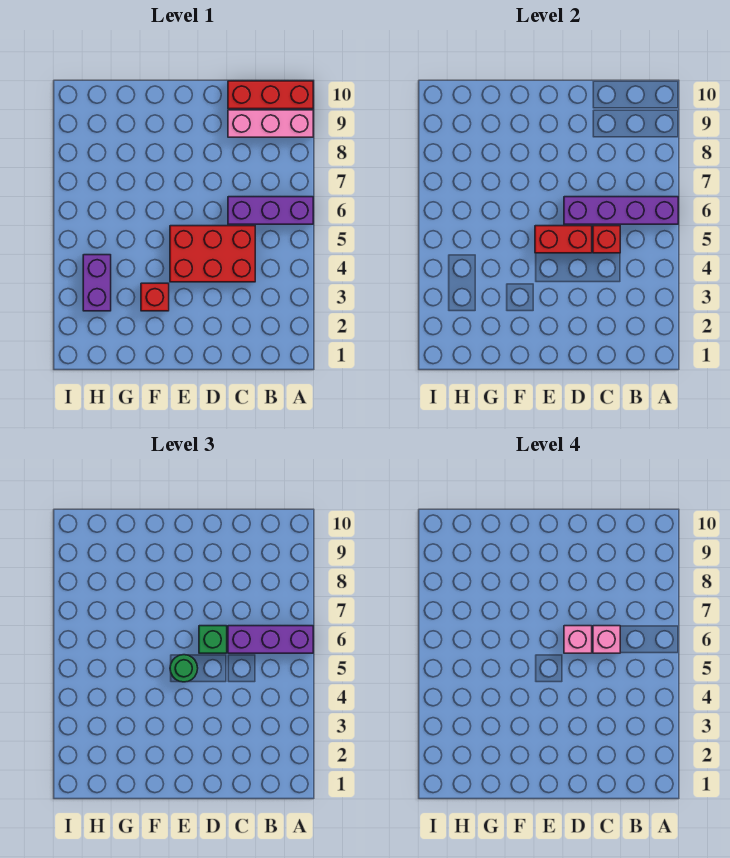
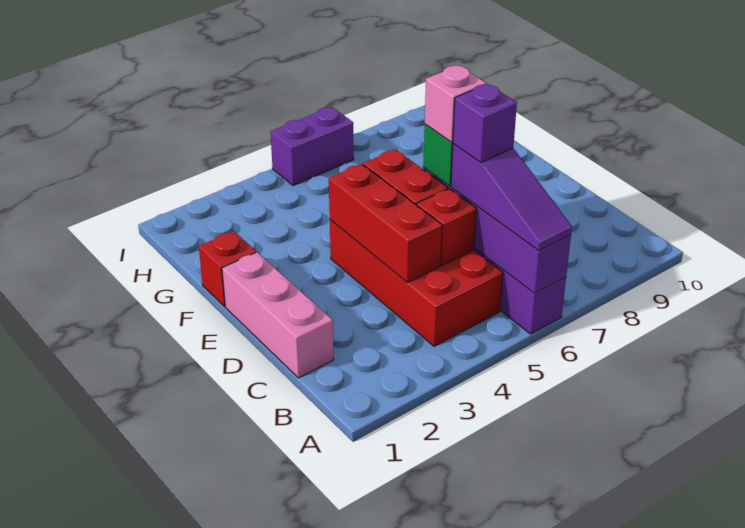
purple brick A6:C6 level 3 -> purple slope A6:C6 level 3 top C
pink brick A9:C9 level 1 -> pink brick C1:E1 level 1
red brick A10:C10 level 1 -> red brick C4:E4 level 2
red brick C4:E5 level 1 -> red brick B4:E5 level 1
pink brick C6 level 4 -> purple brick C6 level 4
green round brick E5 level 3 -> none
red brick F3 level 1 -> red brick F1 level 1
purple brick H3:H4 level 1 -> purple brick I5:I6 level 1

